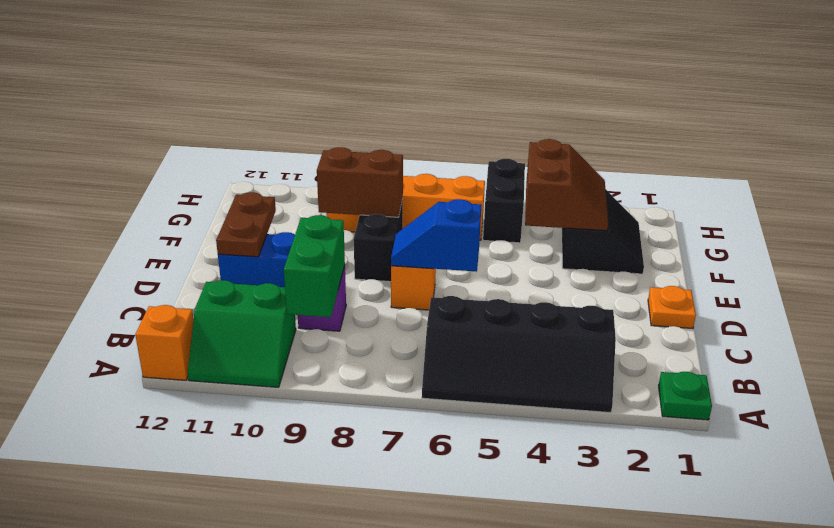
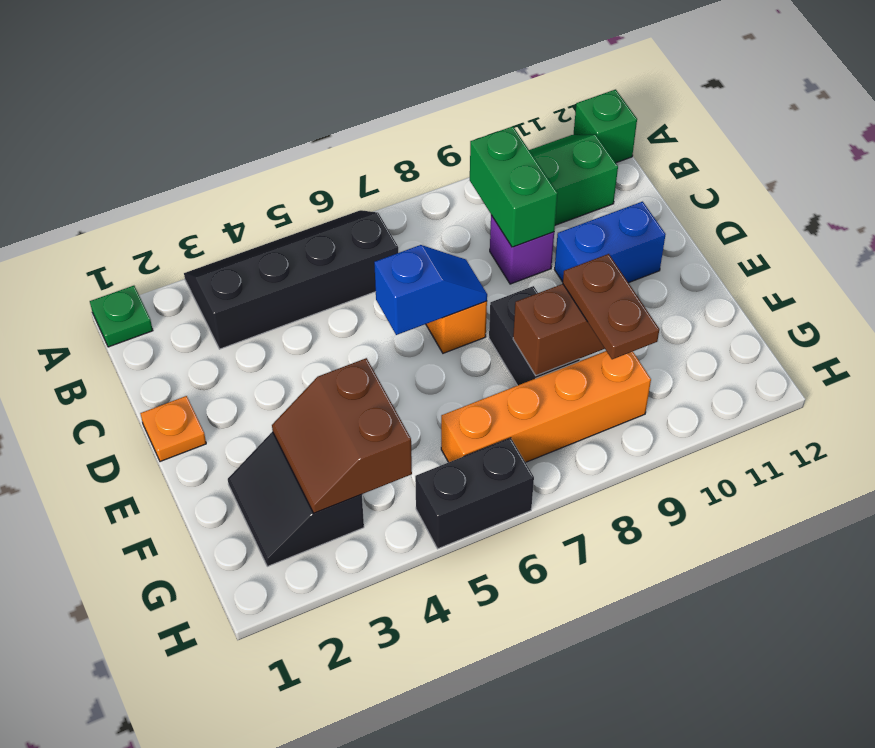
orange brick A12 level 1 -> green brick A12 level 1
brown plate D11:E11 level 2 -> brown plate F9:G9 level 3
black brick G5:H5 level 1 -> black brick H5:H6 level 1

